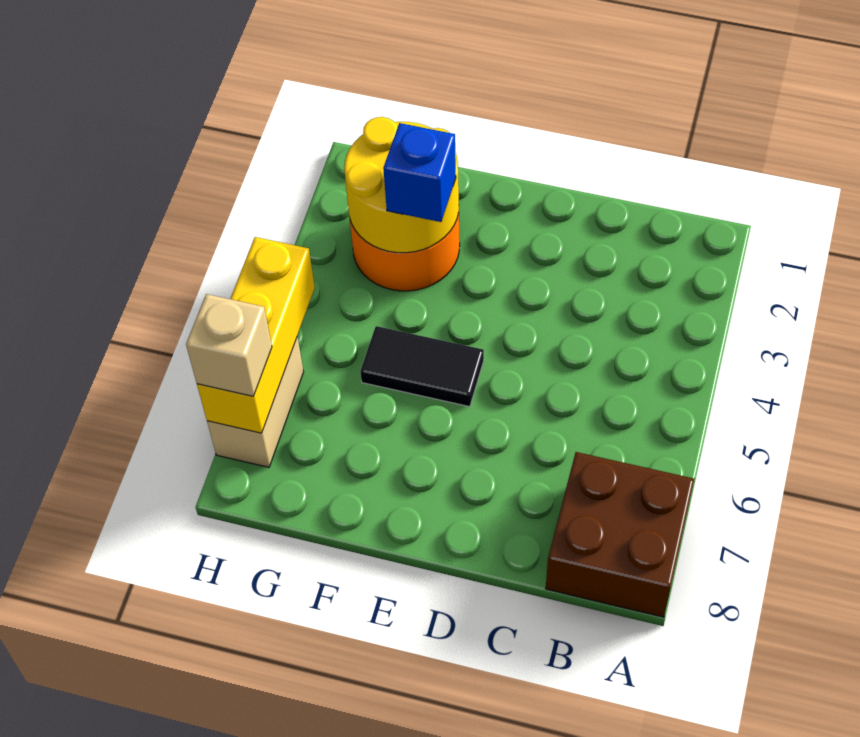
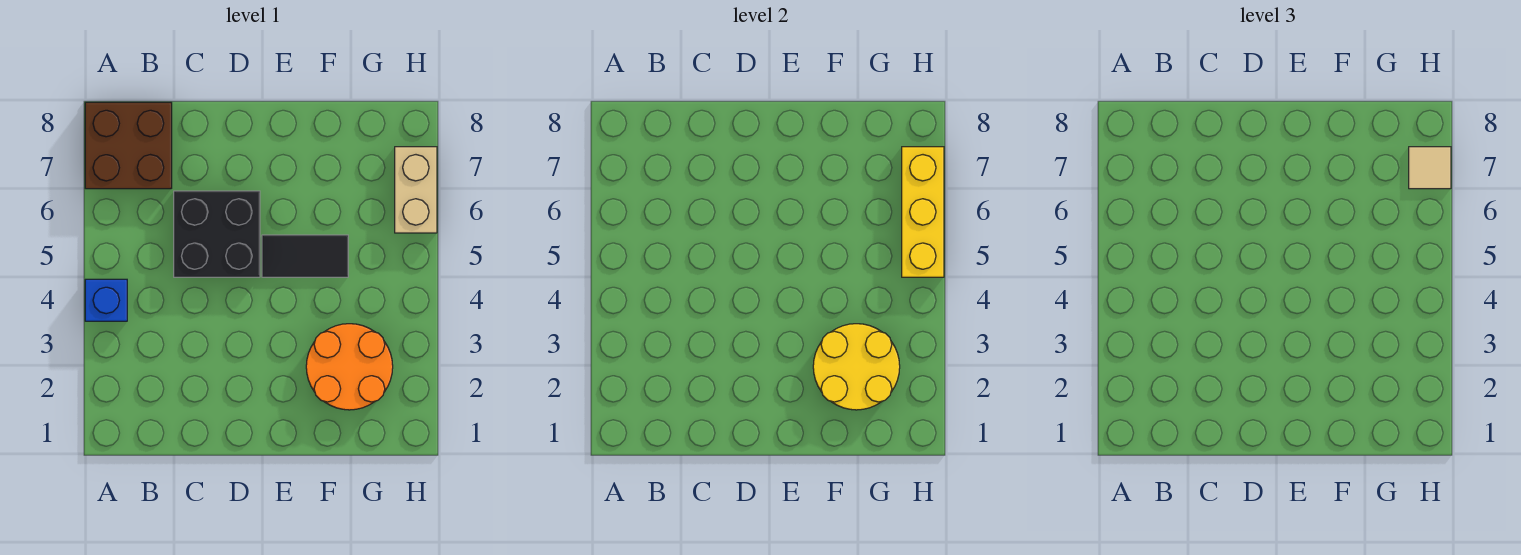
none -> black brick C5:D6 level 1
blue brick F3 level 3 -> blue brick A4 level 1
tan brick H7 level 3 -> tan tile H7 level 3

